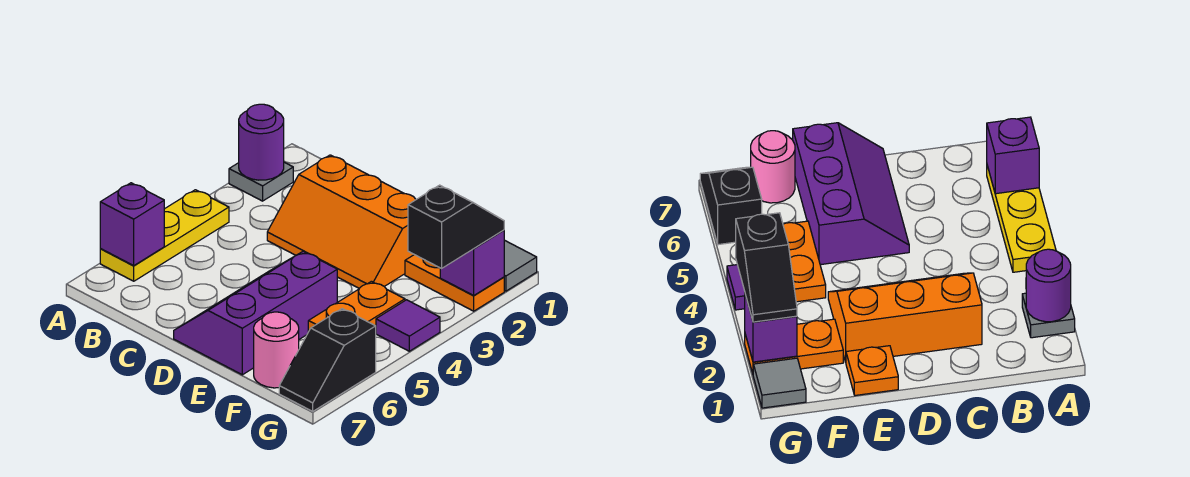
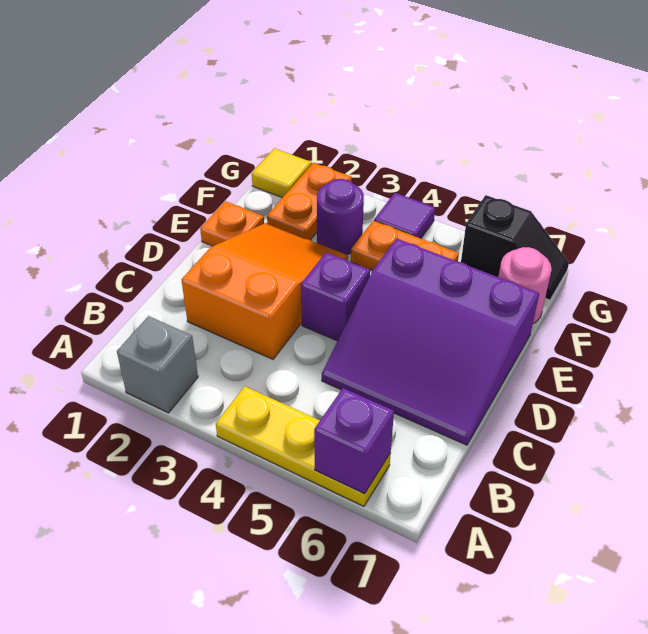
grey plate A2 level 1 -> grey brick A2 level 1
purple round brick A2 level 2 -> purple round brick F3 level 1
orange slope C2:E3 level 1 top 2 -> orange slope C2:E3 level 1 top C
purple slope D5:E7 level 1 top E -> purple slope C5:E7 level 1 top E
grey tile G1 level 1 -> yellow tile G1 level 1
purple brick G2 level 2 -> purple brick D4 level 1
black slope G2:G3 level 3 top 3 -> none

